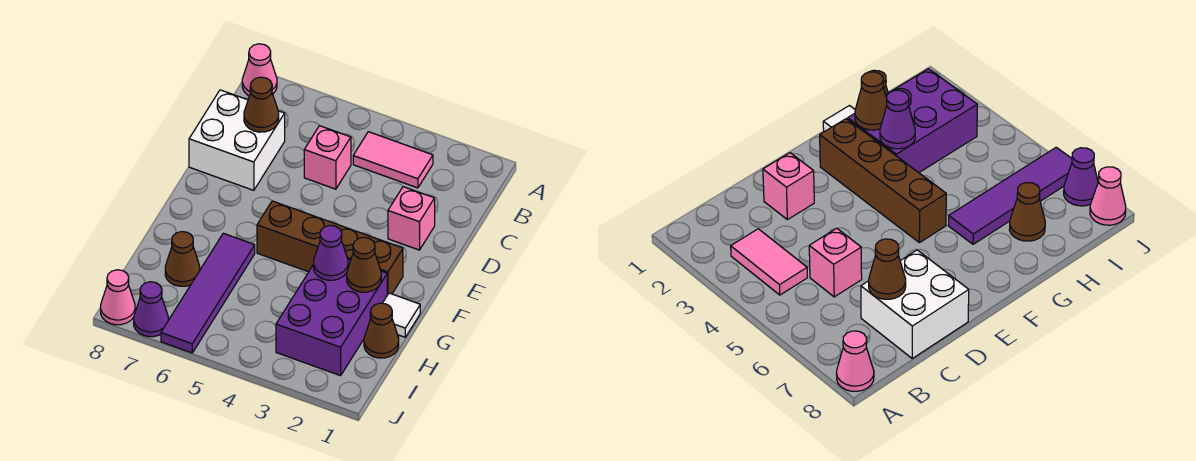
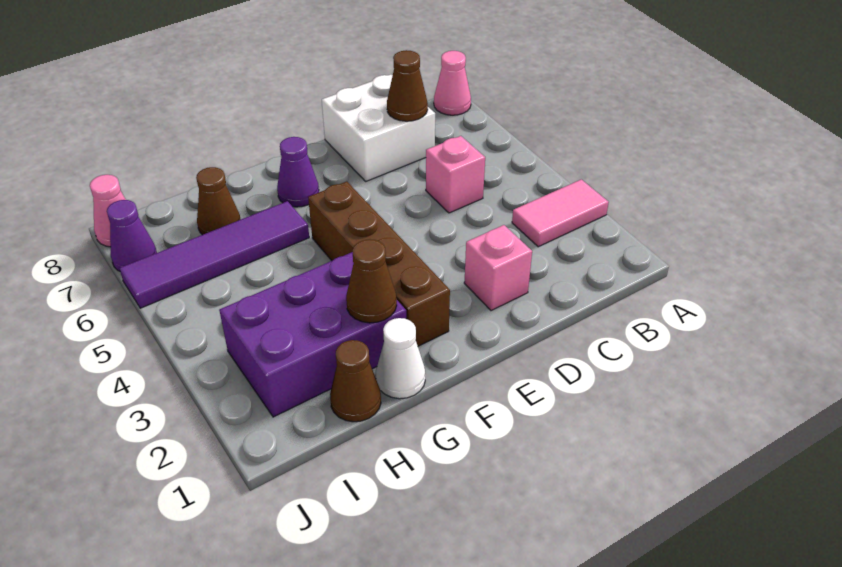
pink tile B3:B4 level 1 -> pink tile A3:B3 level 1
white tile G1 level 1 -> white cone G1 level 1
purple cone G3 level 2 -> purple cone F7 level 1

